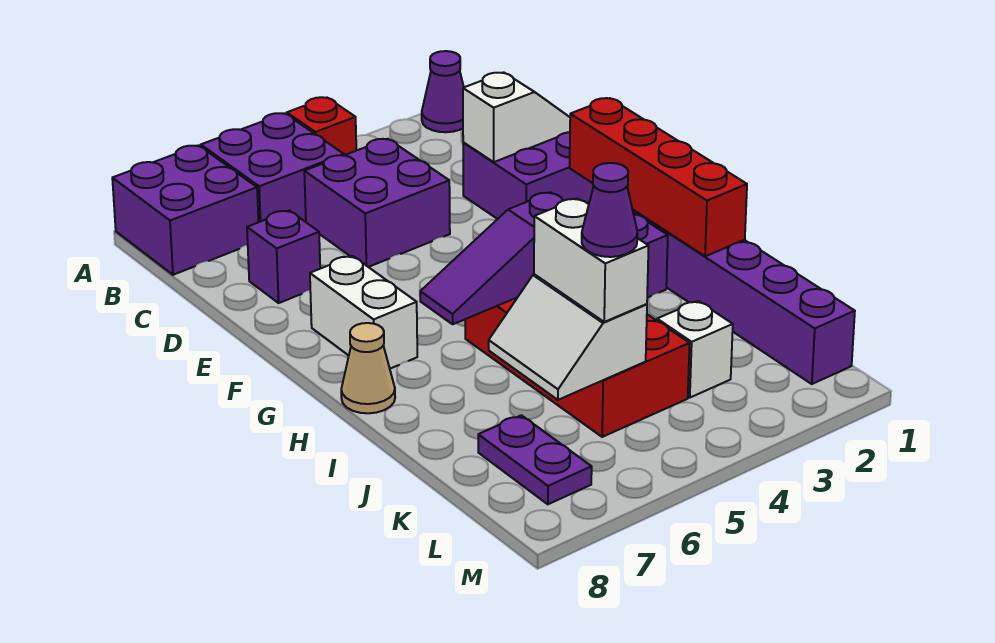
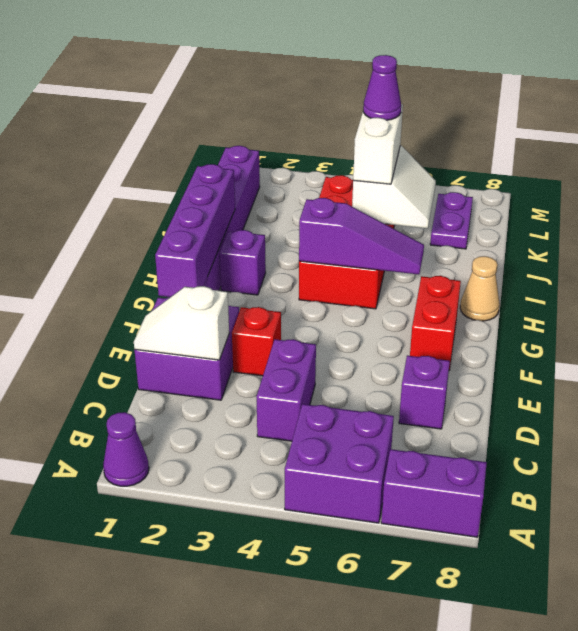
red brick A4 level 1 -> red brick E3 level 1
purple brick A7:B8 level 1 -> purple brick A7:A8 level 1
purple brick C4:D5 level 1 -> purple brick C4:D4 level 1
red brick F1:I1 level 2 -> purple brick F1:I1 level 2
white brick F7:G7 level 1 -> red brick F7:G7 level 1
white brick K3 level 1 -> none

